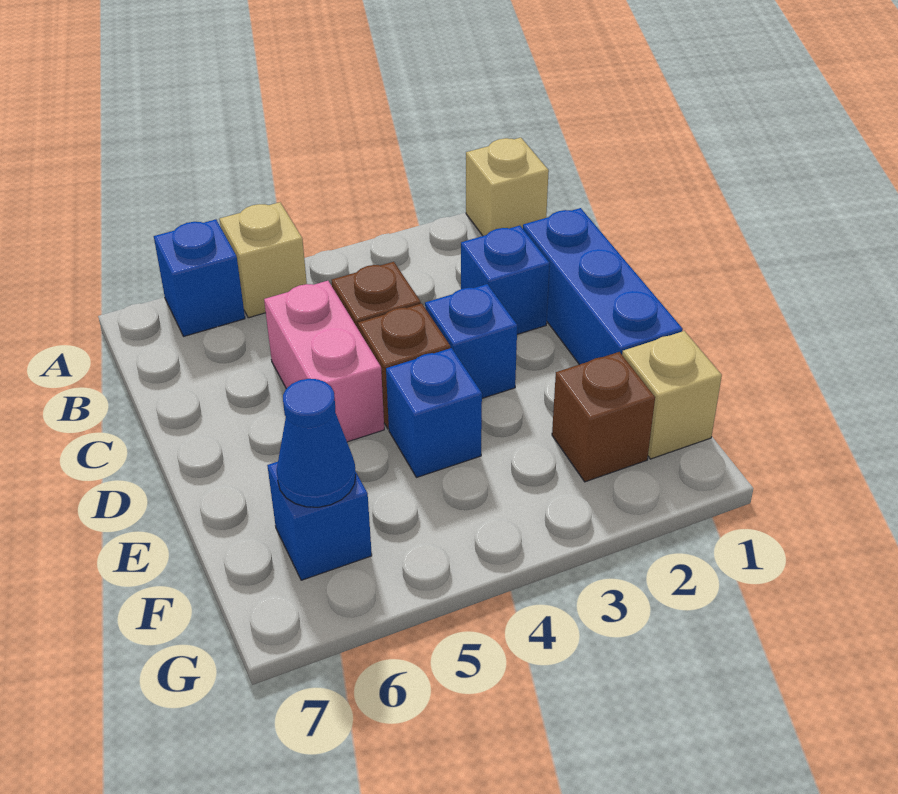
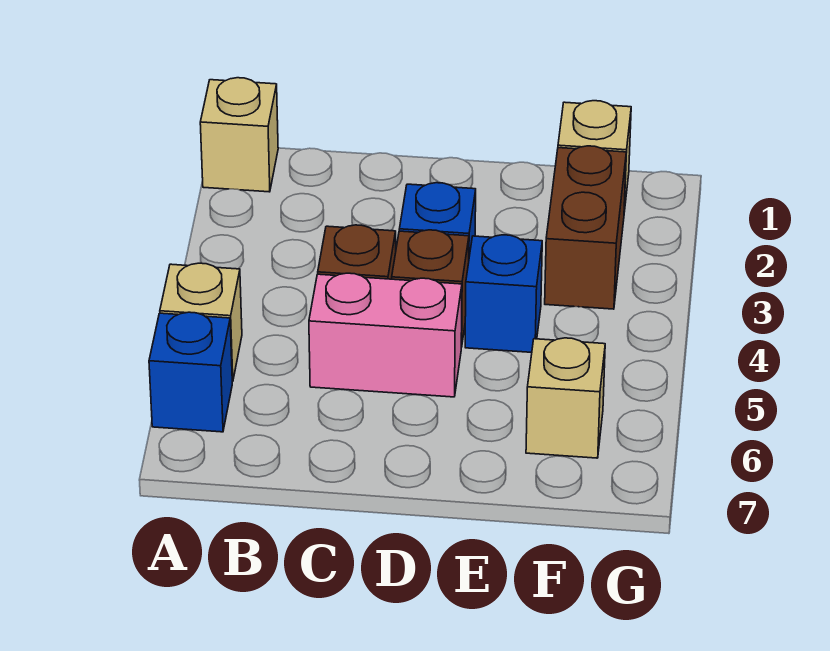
blue brick C1:E1 level 1 -> none
blue brick C2 level 1 -> none
brown brick F2 level 1 -> brown brick F2:F3 level 1
blue brick F6 level 1 -> tan brick F6 level 1
blue cone F6 level 2 -> none

